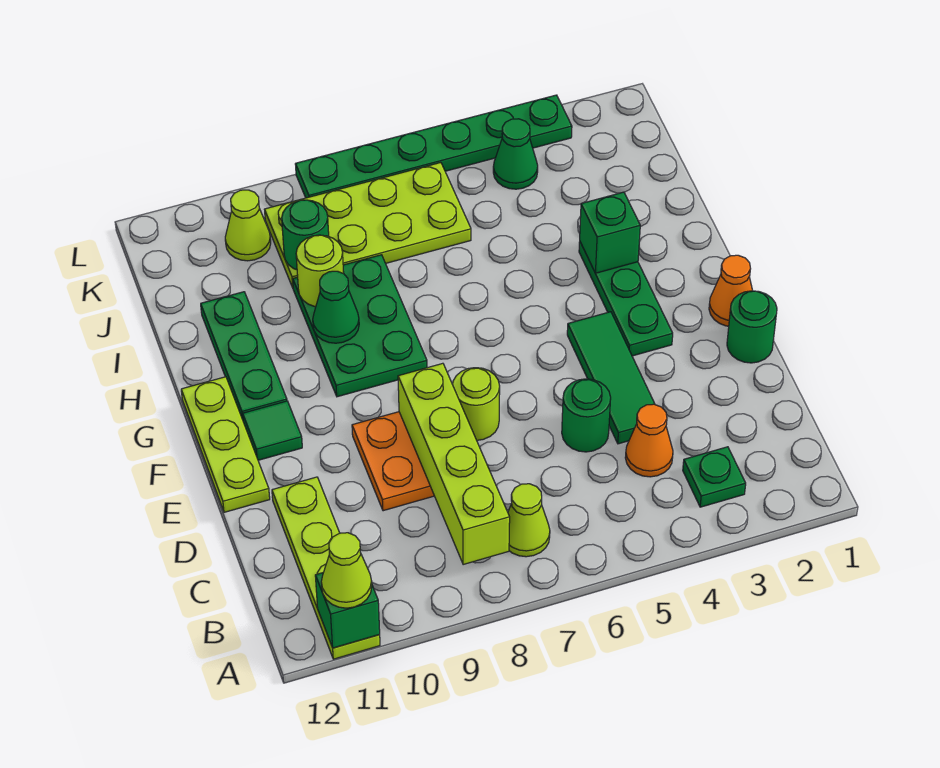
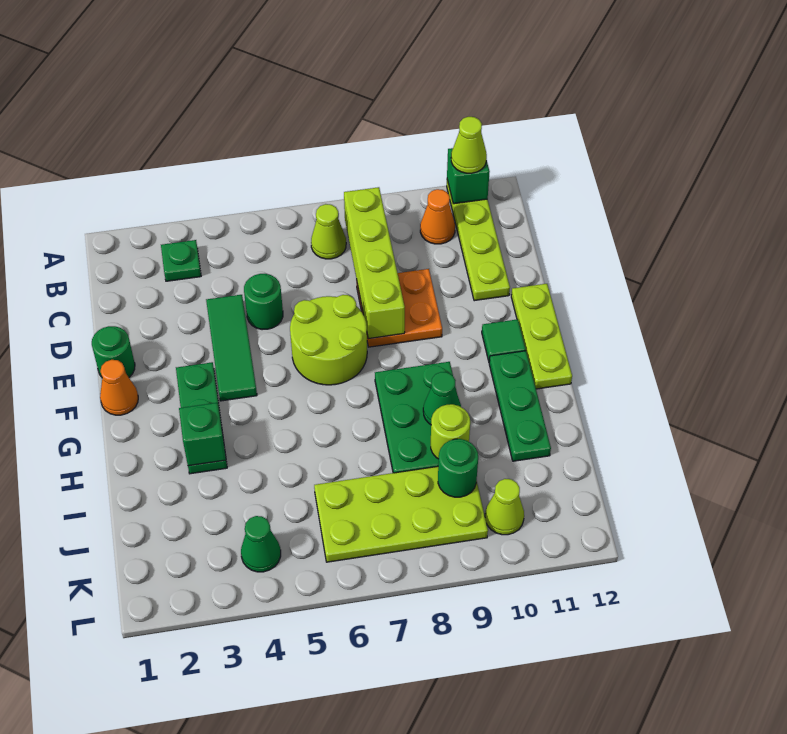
orange cone C4 level 1 -> orange cone B10 level 1
lime round brick E7 level 1 -> lime round brick E6:F7 level 1
green plate L3:L8 level 1 -> none

